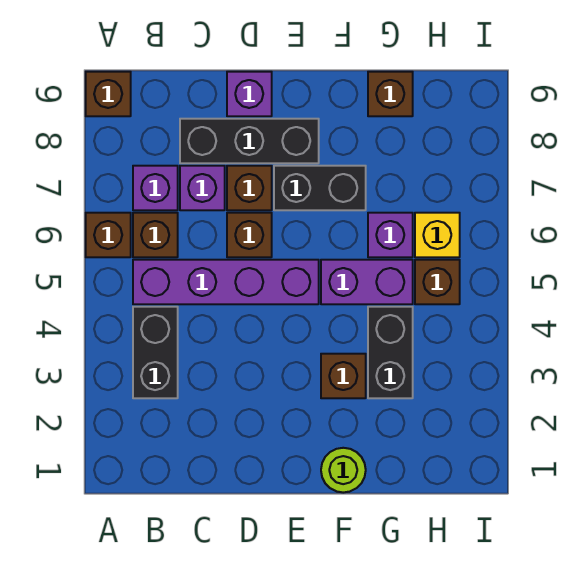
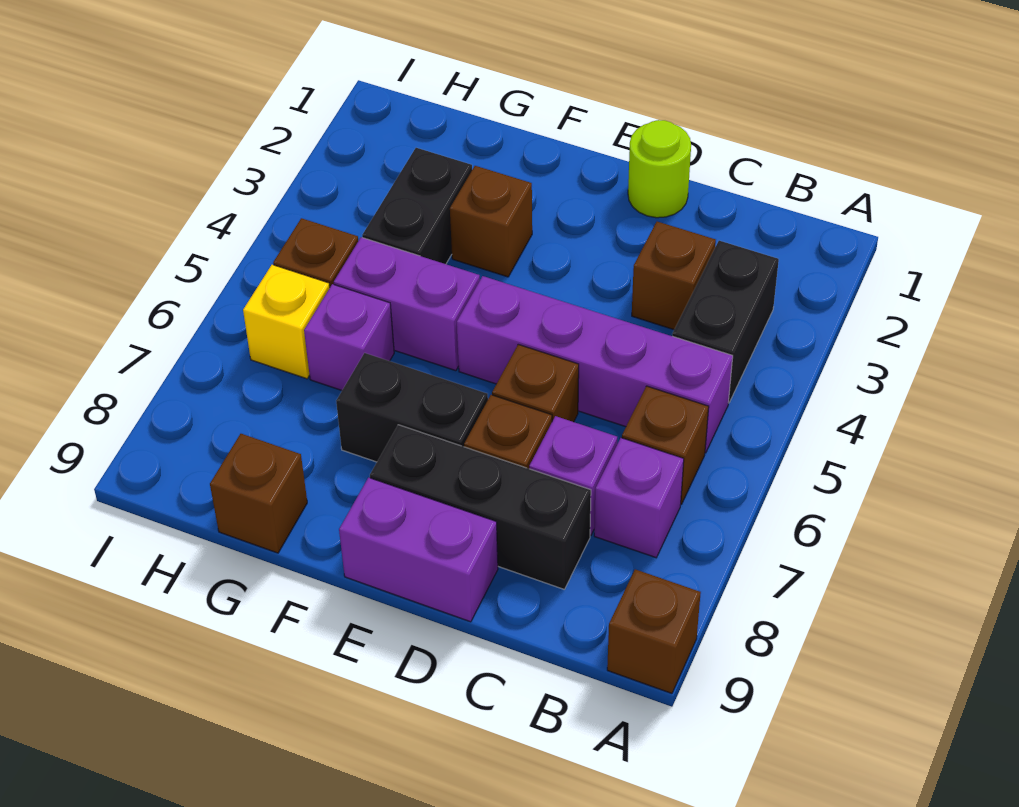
brown brick A6 level 1 -> brown brick C3 level 1
purple brick D9 level 1 -> purple brick D9:E9 level 1
lime round brick F1 level 1 -> lime round brick D1 level 1

